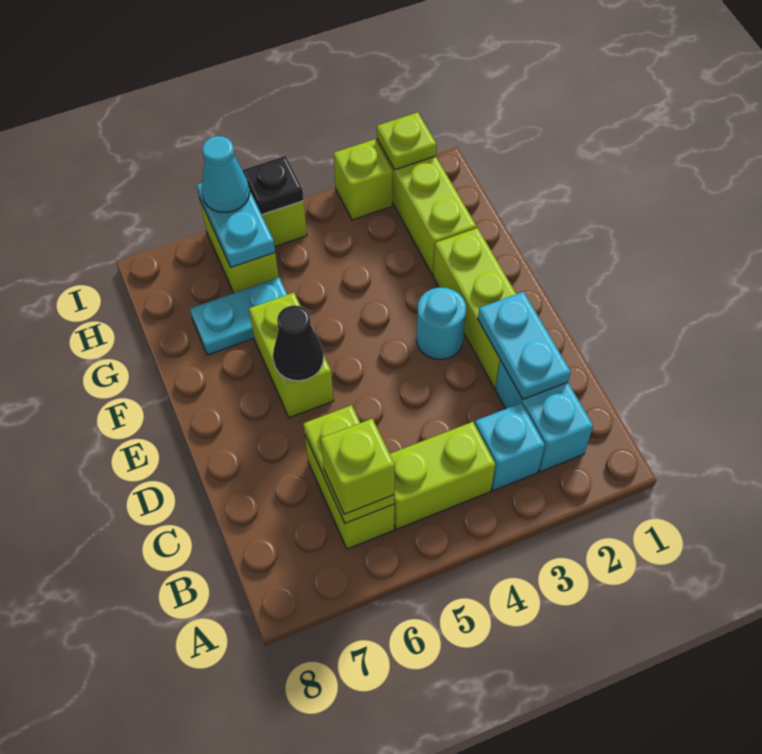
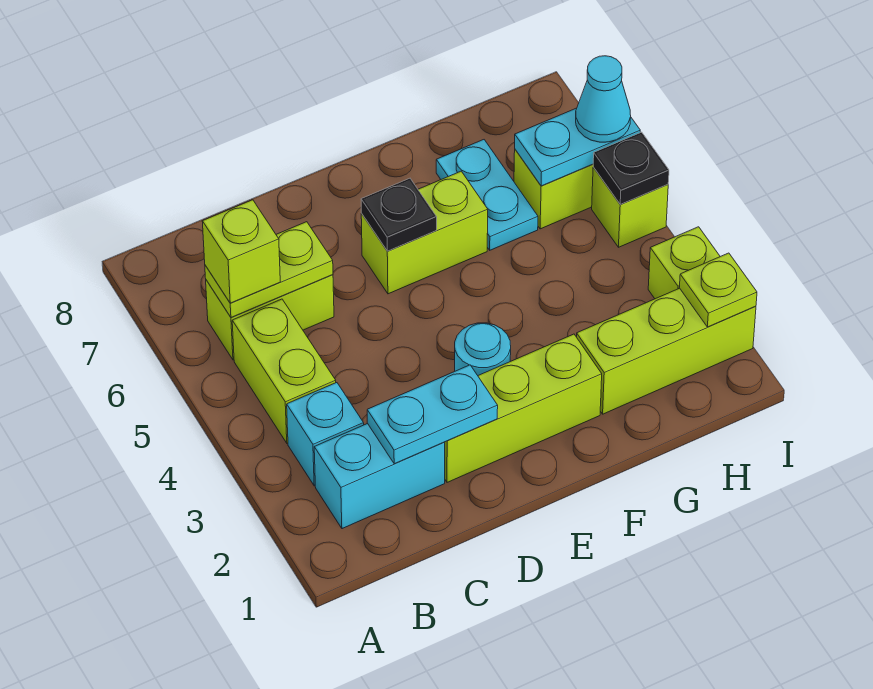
black cone E6 level 2 -> black plate E6 level 2

